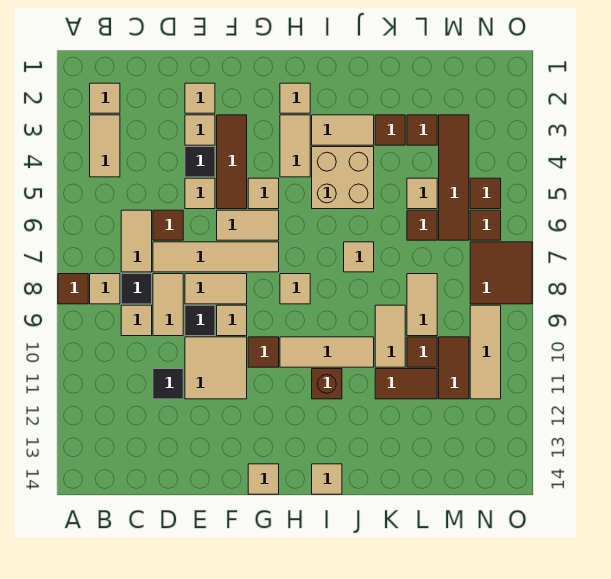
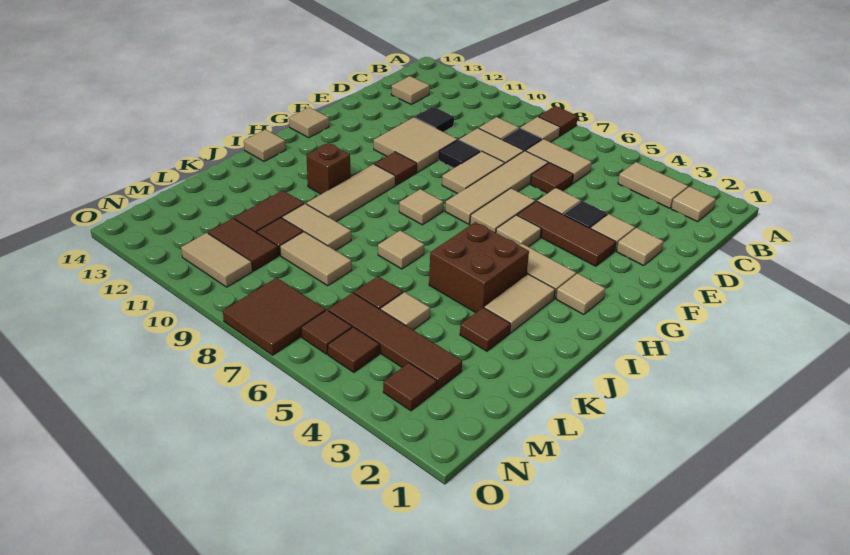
tan tile F9 level 1 -> tan tile C13 level 1
tan brick I4:J5 level 1 -> brown brick I4:J5 level 1
brown tile L3 level 1 -> brown tile N3 level 1
tan tile N9:N11 level 1 -> tan tile N10:N11 level 1

